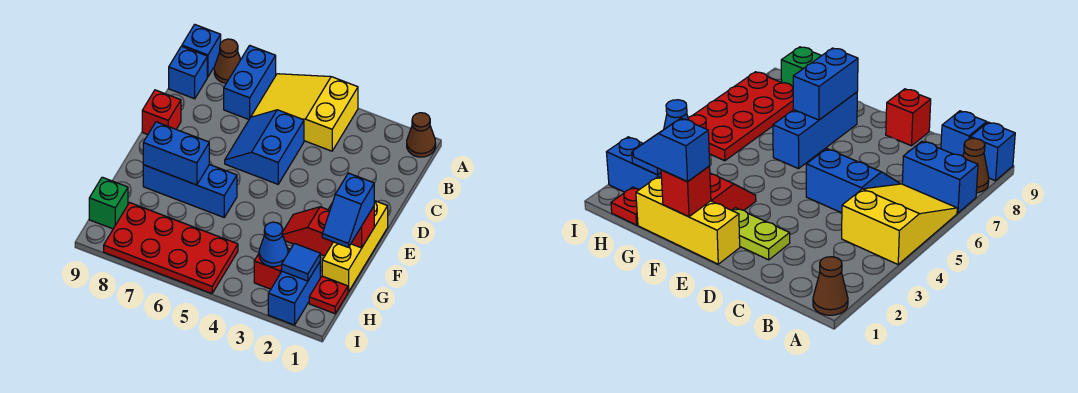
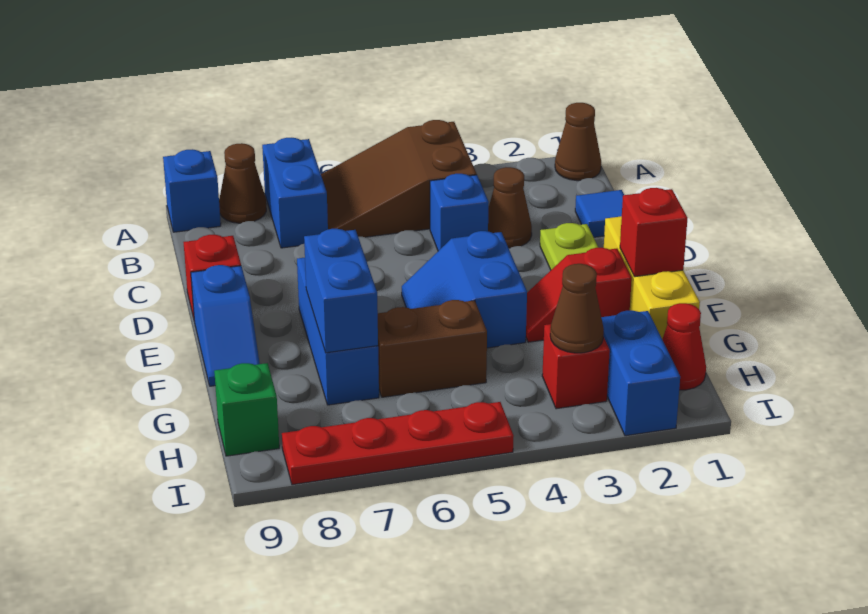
yellow slope A4:B6 level 1 top 4 -> brown slope A4:B6 level 1 top 4
blue brick B9 level 1 -> blue brick C4 level 1
none -> brown cone C3 level 1
blue slope C5:D6 level 1 top 5 -> blue slope E4:F5 level 1 top 4
blue slope F1:G1 level 3 top F -> blue slope E9:F9 level 1 top E
blue brick F6:F8 level 1 -> blue brick E7:G7 level 1
blue brick F7:F8 level 2 -> blue brick F7:G7 level 2
none -> brown brick G5:G6 level 1
red plate H1 level 1 -> red cone H1 level 1
blue tile H2 level 2 -> blue tile C1 level 1
blue cone H3 level 2 -> brown cone H3 level 2
red plate H5:I8 level 1 -> red plate I5:I8 level 1

